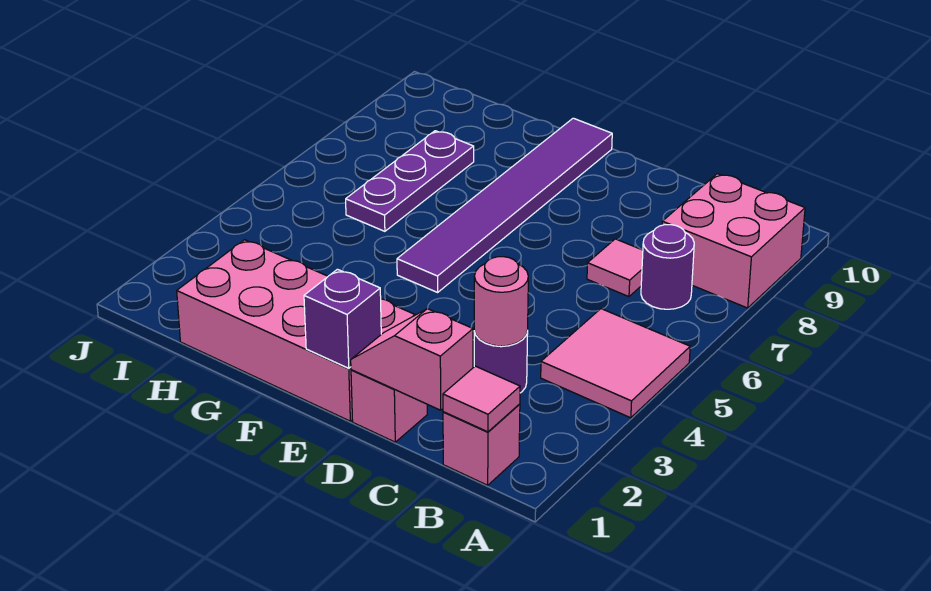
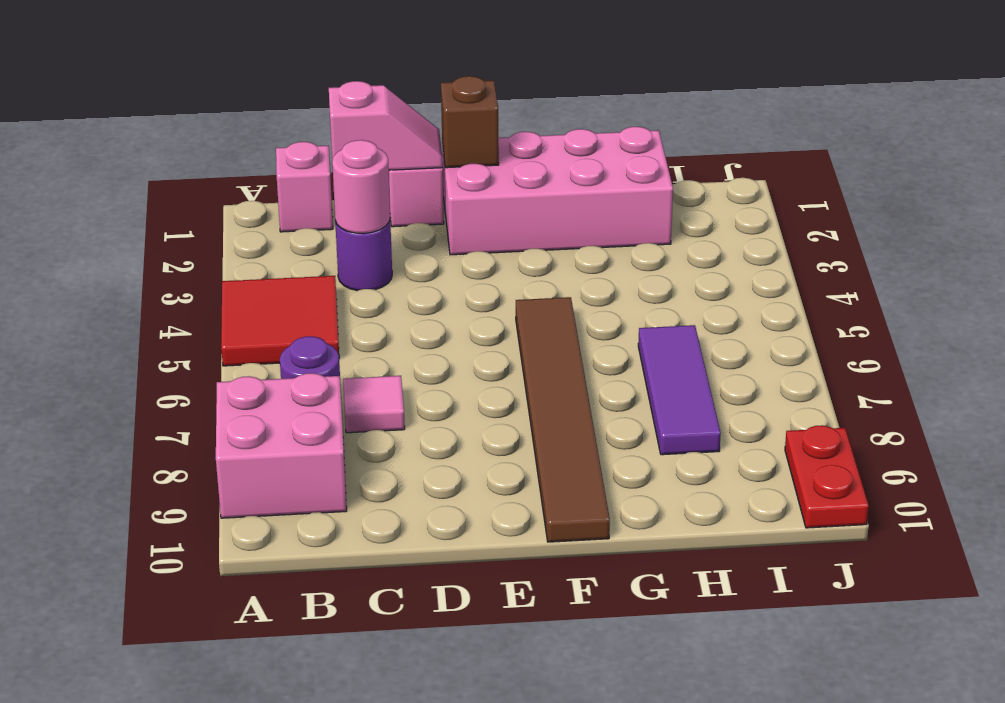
pink tile A4:B5 level 1 -> red tile A4:B5 level 1
pink tile B1 level 2 -> none
purple brick E1 level 2 -> brown brick E1 level 2
purple tile F5:F10 level 1 -> brown tile F5:F10 level 1
purple plate H6:H8 level 1 -> purple tile H6:H8 level 1
none -> red plate J9:J10 level 1

